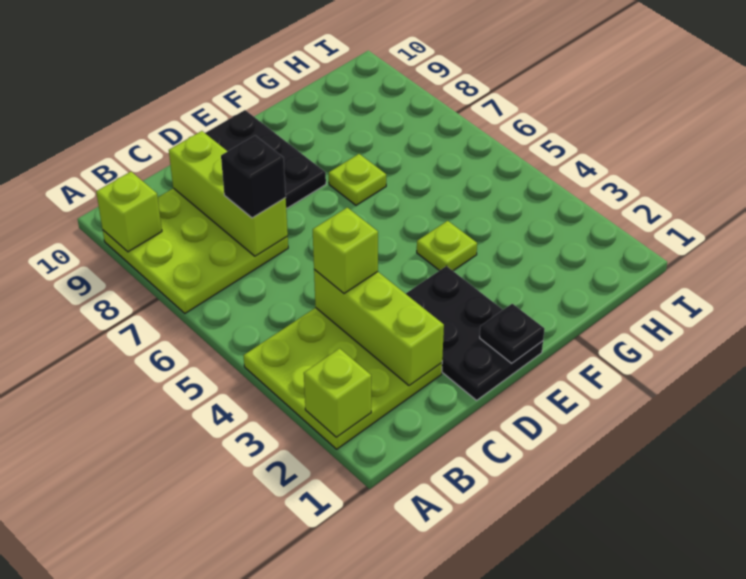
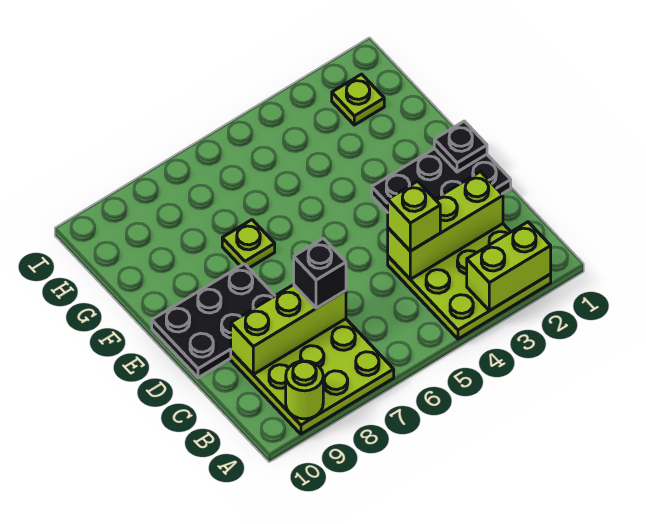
lime brick A2 level 2 -> lime brick A2:A3 level 2
lime brick A9 level 2 -> lime round brick A9 level 2
lime plate F4 level 1 -> lime plate H2 level 1

